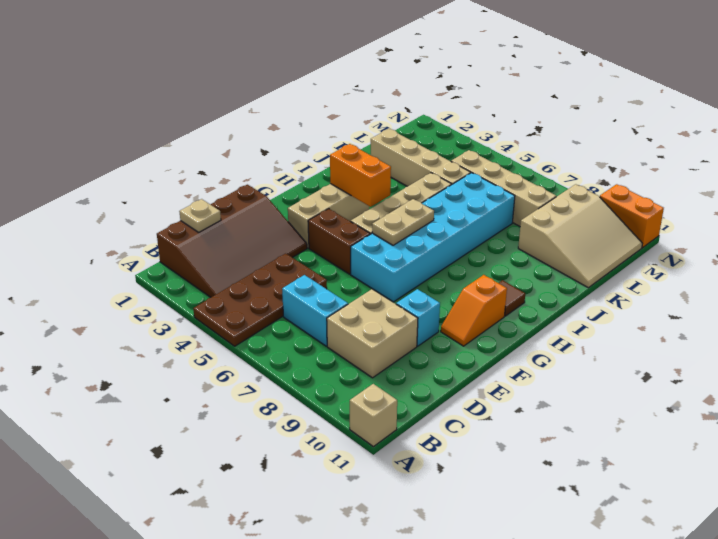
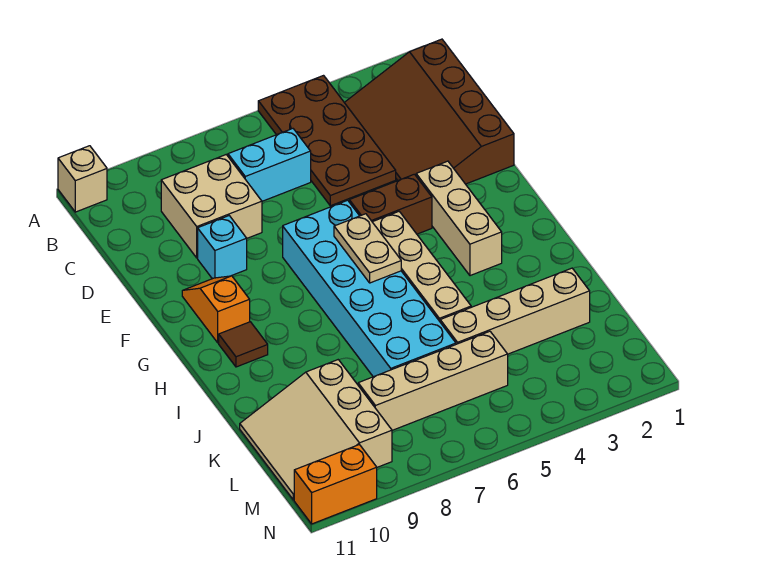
tan plate C1 level 2 -> none
orange brick H3:H4 level 2 -> none

